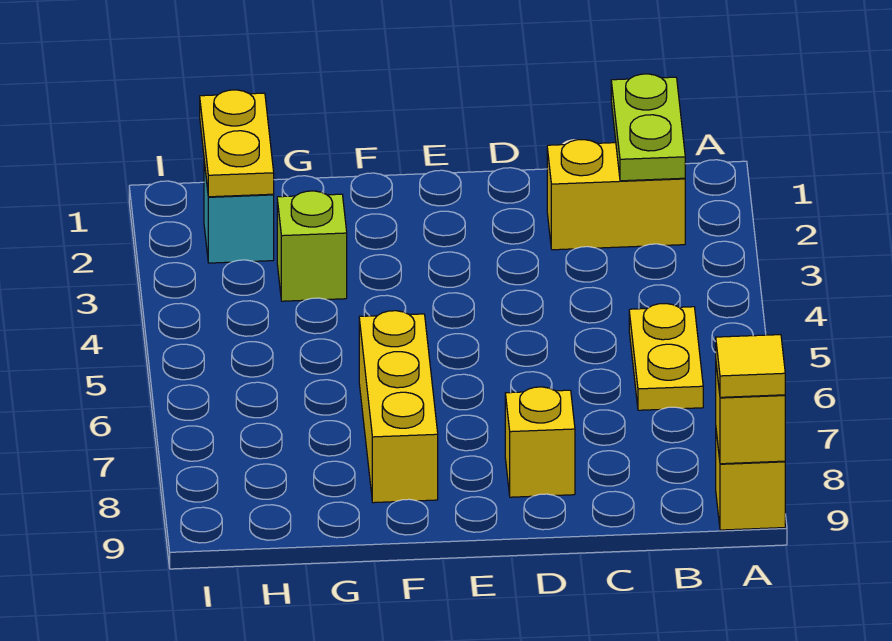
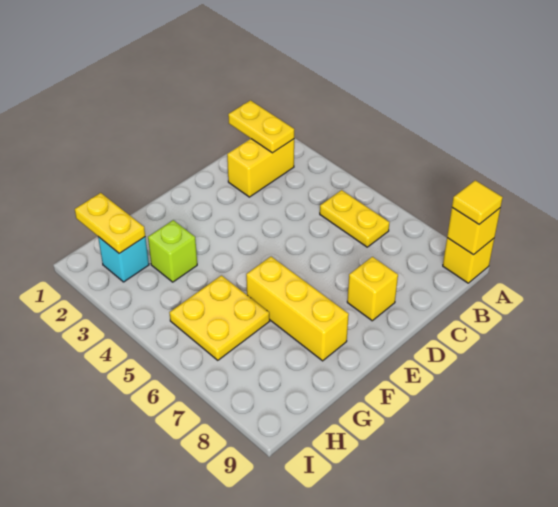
lime plate B1:B2 level 2 -> yellow plate B1:B2 level 2
none -> yellow plate G5:H6 level 1

